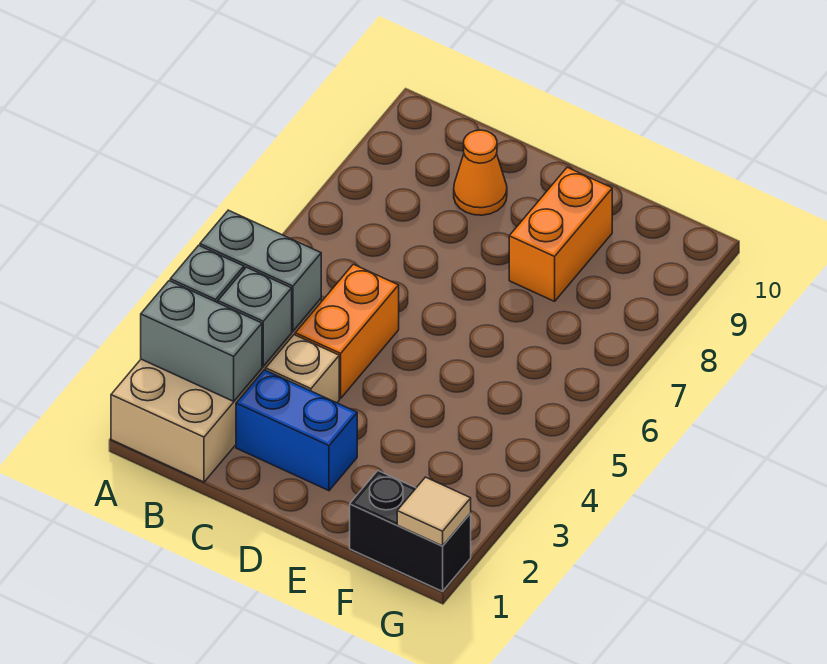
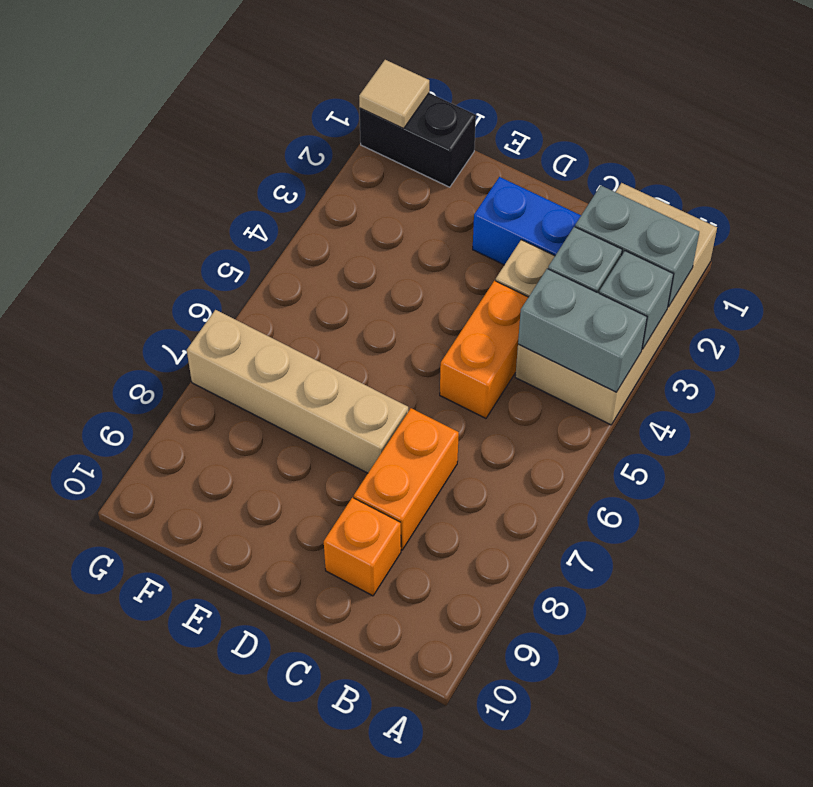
orange cone C9 level 1 -> orange brick C9 level 1
none -> tan brick D7:G7 level 1
orange brick E8:E9 level 1 -> orange brick C7:C8 level 1

